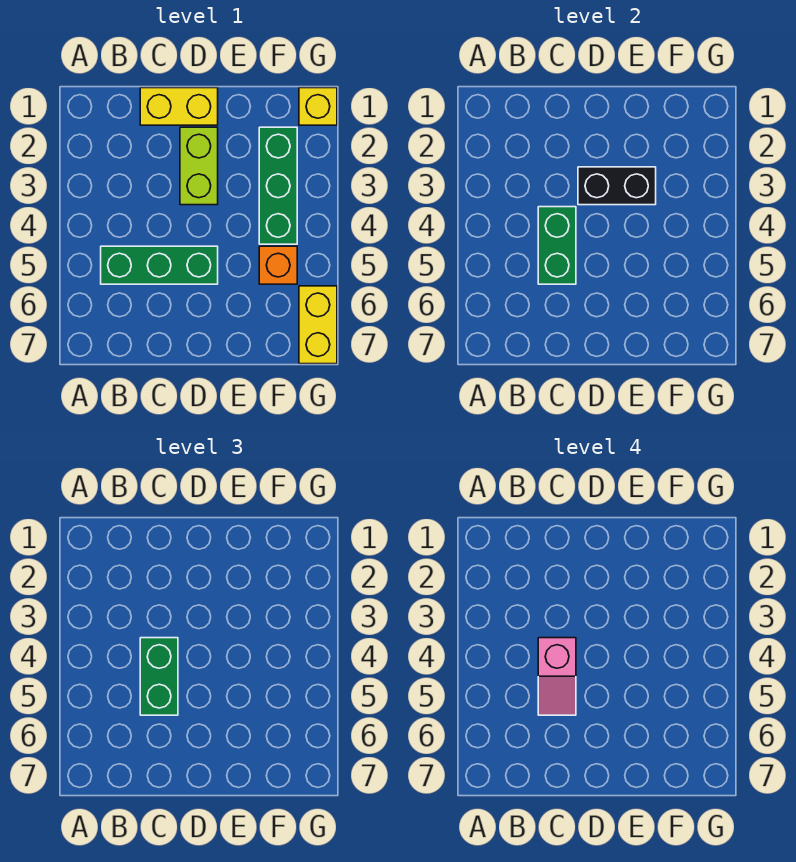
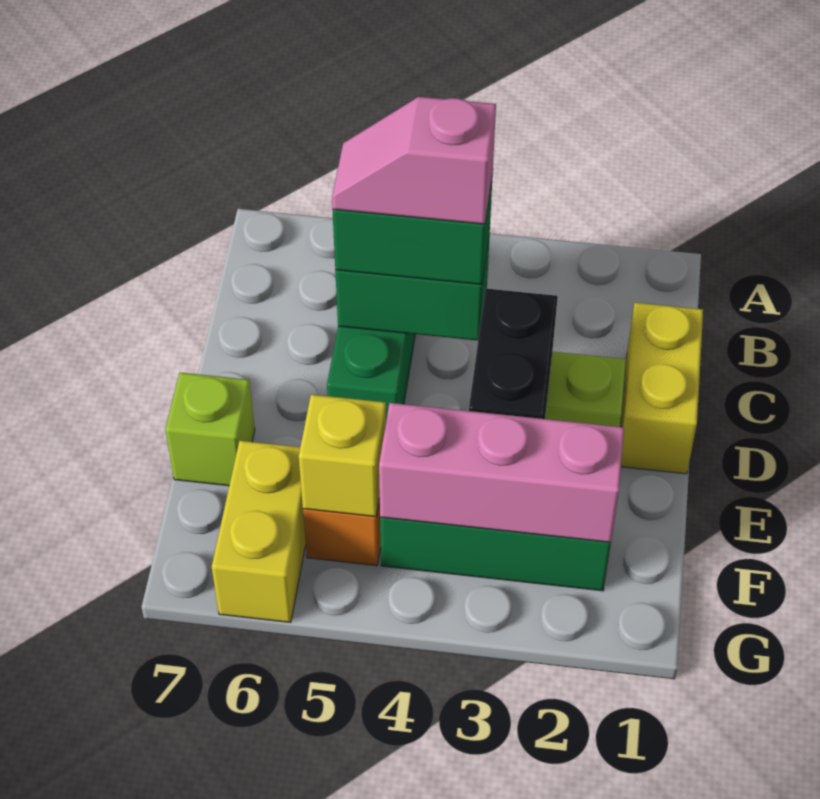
none -> lime brick E7 level 1
none -> pink brick F2:F4 level 2
yellow brick G1 level 1 -> yellow brick F5 level 2
yellow brick G6:G7 level 1 -> yellow brick F6:G6 level 1

